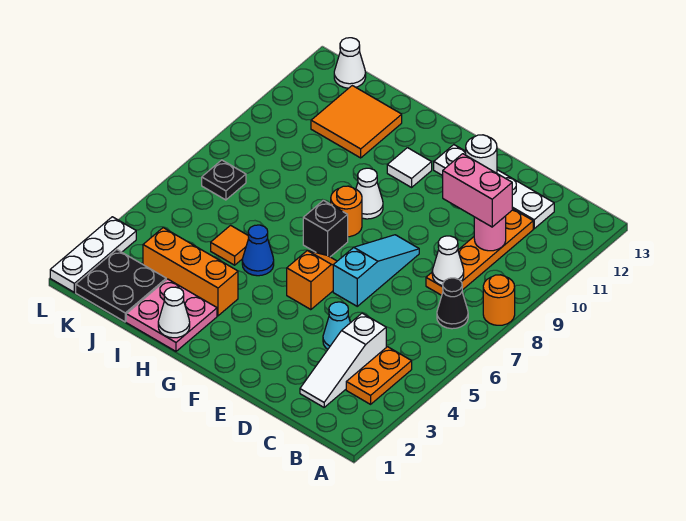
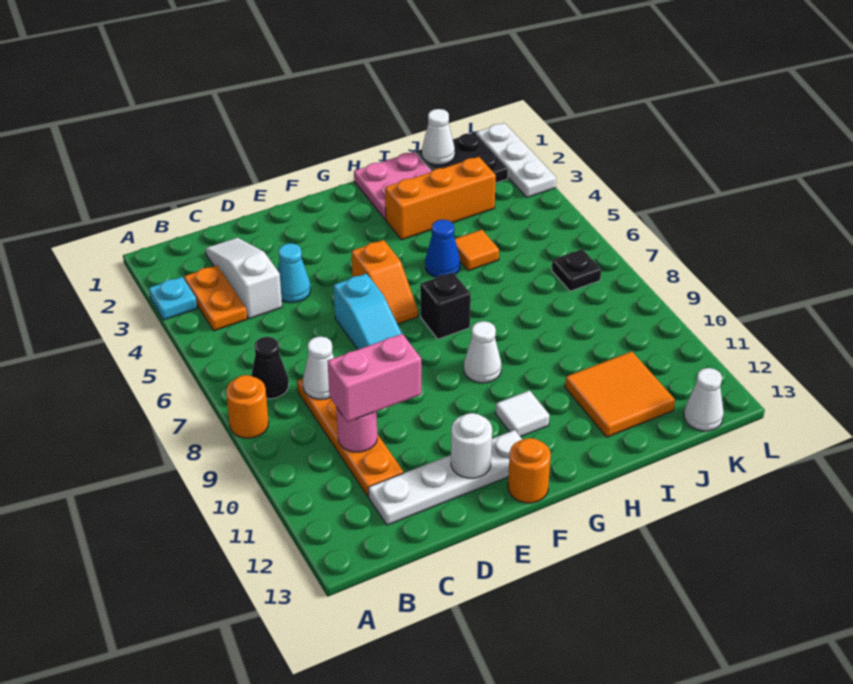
none -> cyan plate A3 level 1
orange round brick G8 level 1 -> orange round brick F13 level 1
white cone H1 level 2 -> white cone J1 level 2

